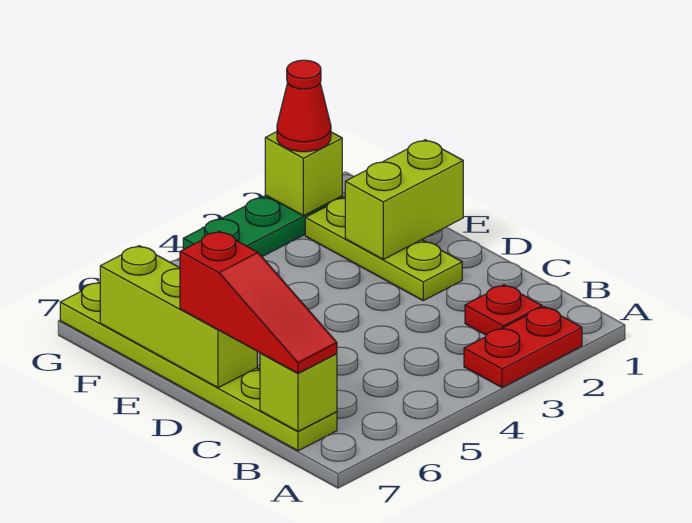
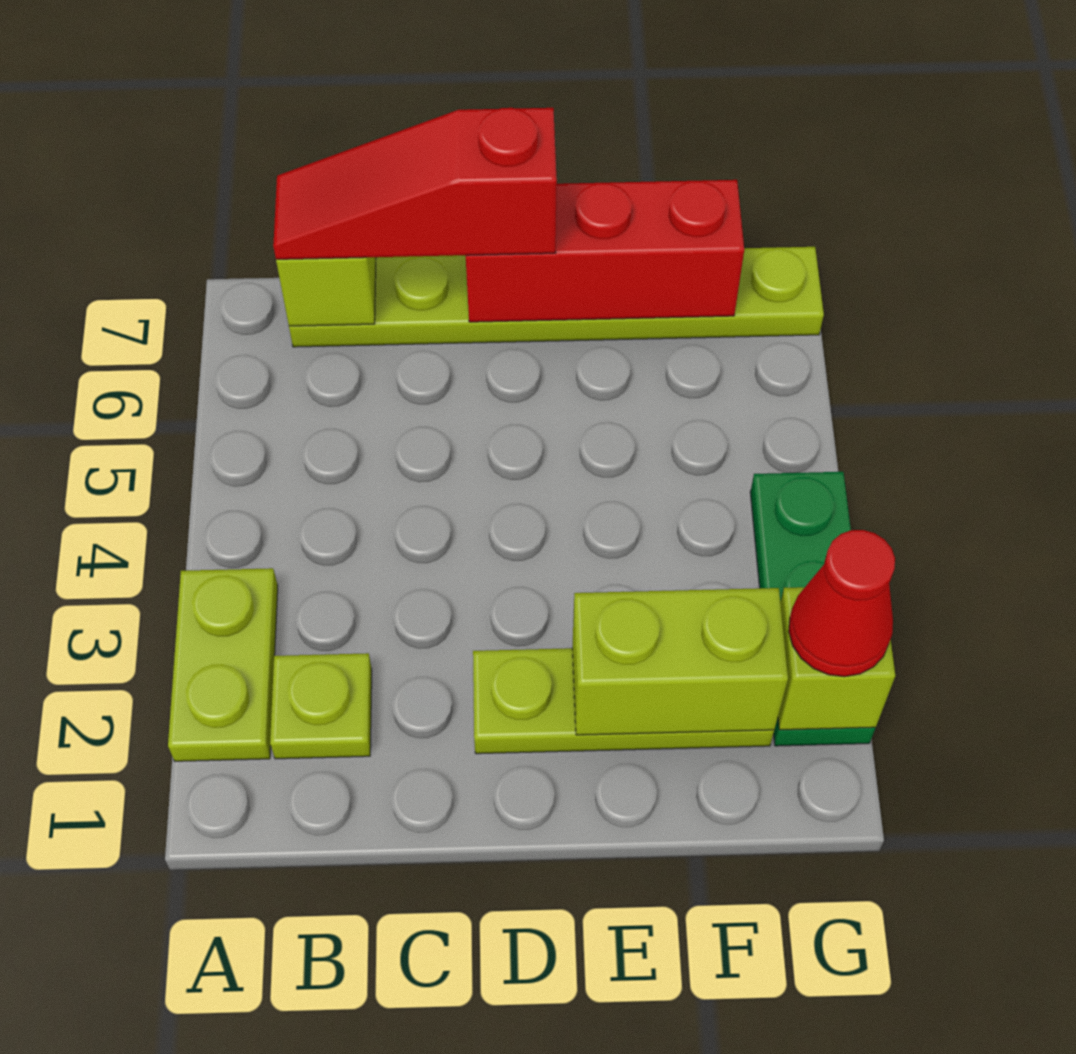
red plate A2:A3 level 1 -> lime plate A2:A3 level 1
red plate B2 level 1 -> lime plate B2 level 1
lime brick D7:F7 level 2 -> red brick D7:F7 level 2
lime brick E1:E2 level 2 -> lime brick E2:F2 level 2

